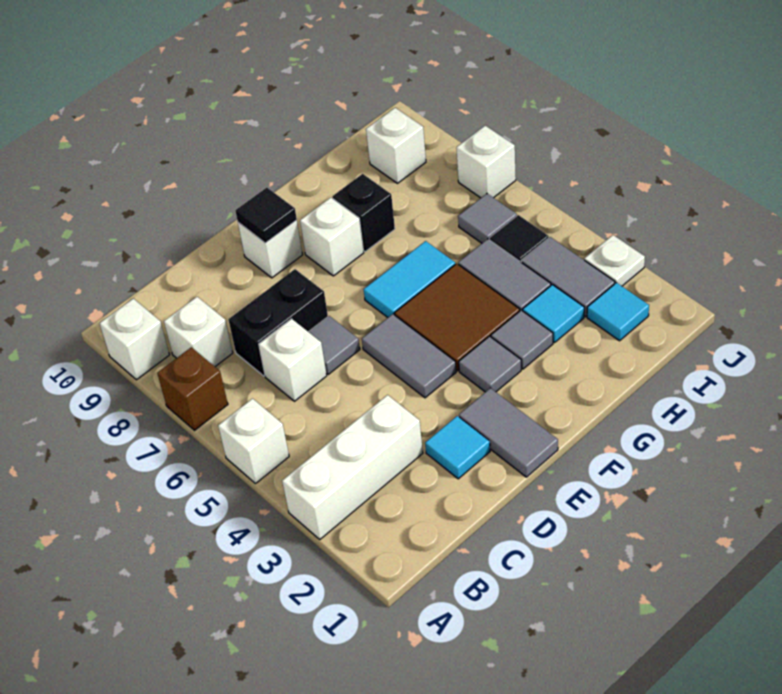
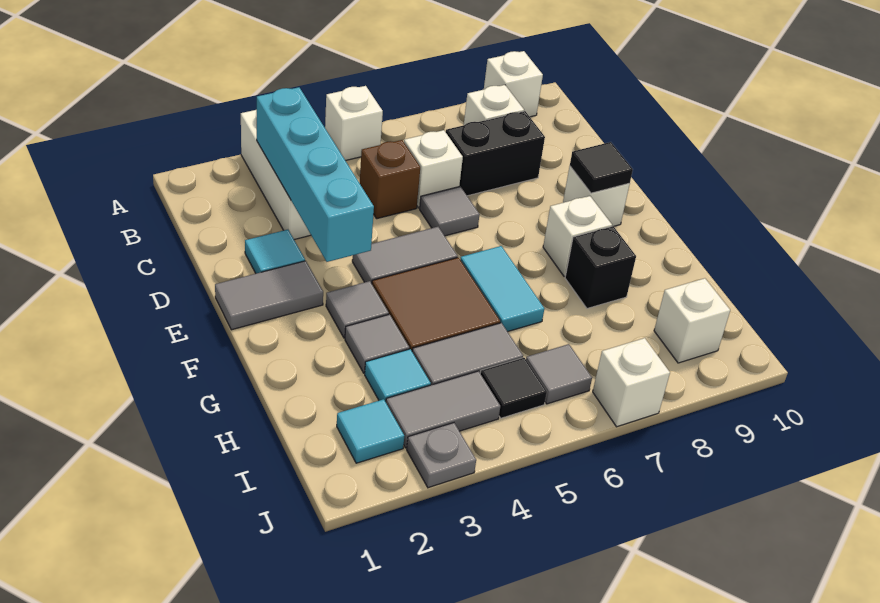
brown brick A7 level 1 -> brown brick C5 level 1
none -> cyan brick B3:E3 level 2
black brick C7:D7 level 1 -> black brick C7:C8 level 1
white plate J3 level 1 -> grey plate J3 level 1

